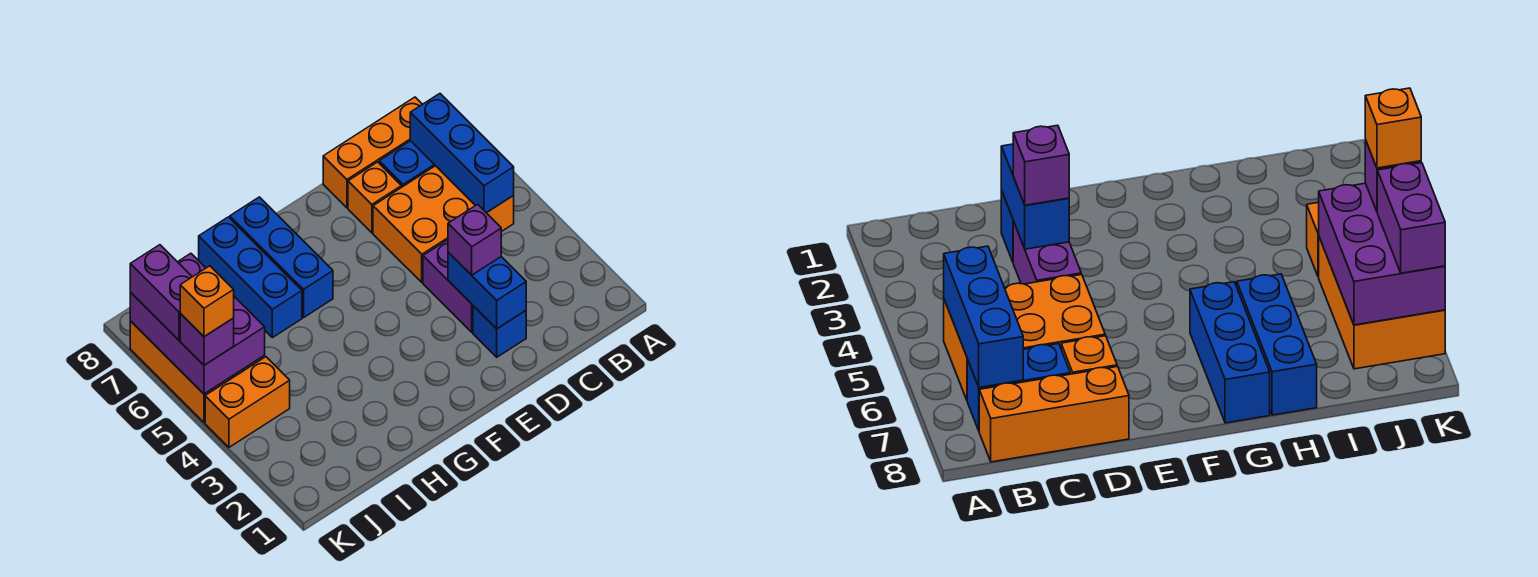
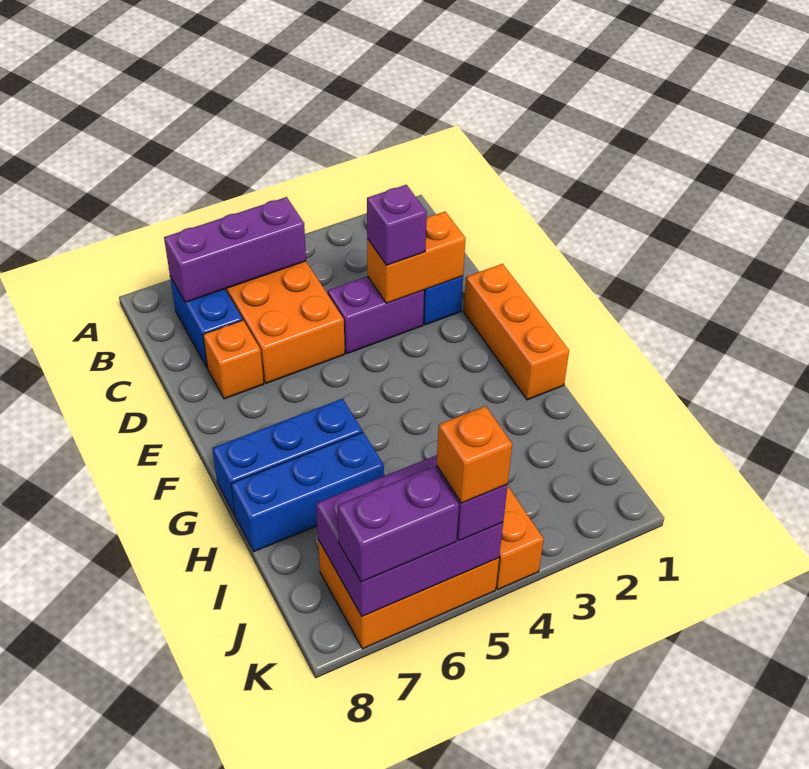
blue brick B5:B7 level 2 -> purple brick B5:B7 level 2
orange brick B8:D8 level 1 -> orange brick E1:G1 level 1
blue brick D2:D3 level 2 -> orange brick D2:D3 level 2

